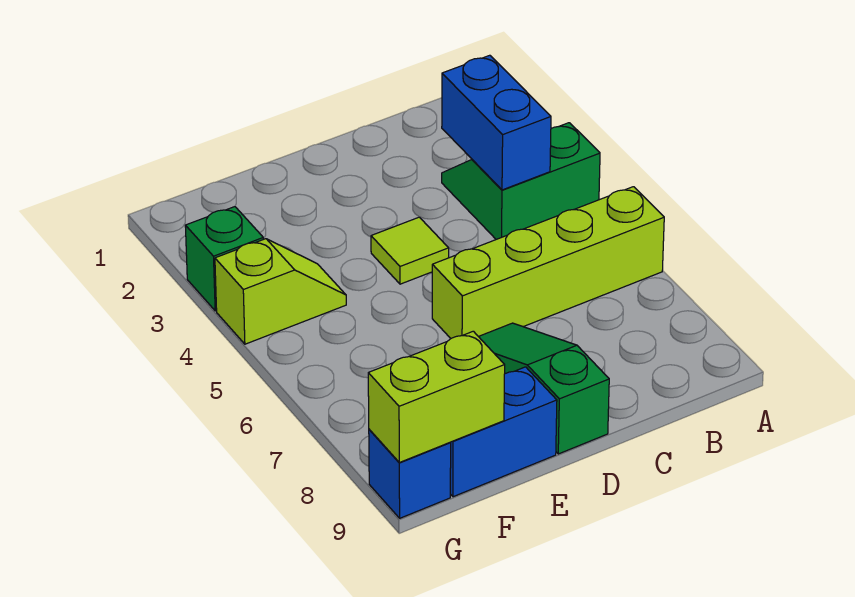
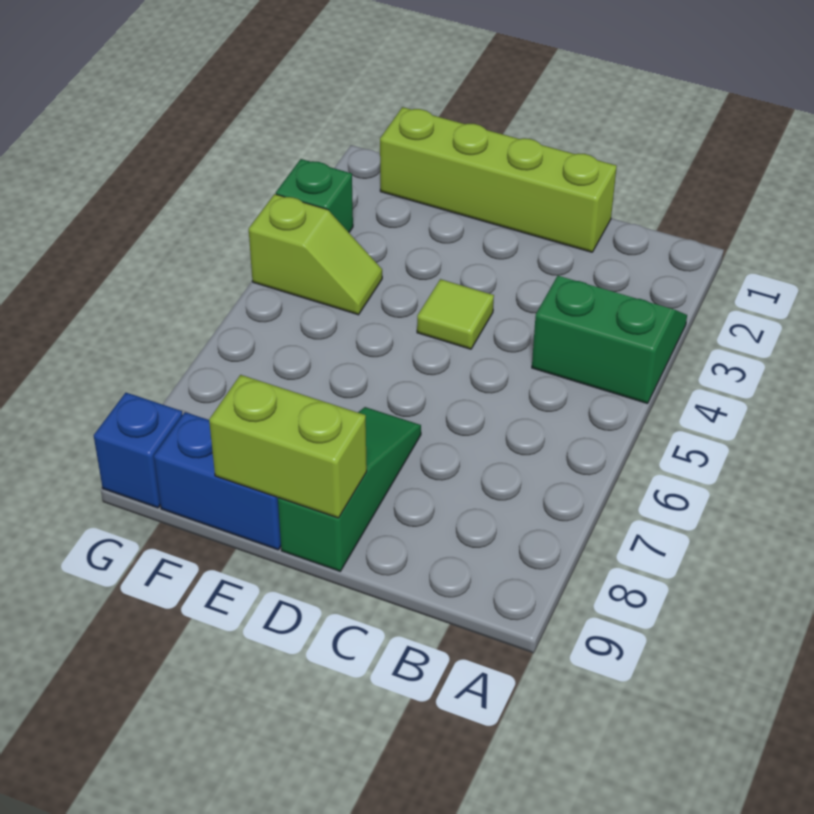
lime brick A6:D6 level 1 -> lime brick C1:F1 level 1
blue brick B3:B4 level 2 -> none
lime brick F9:G9 level 2 -> lime brick D9:E9 level 2

